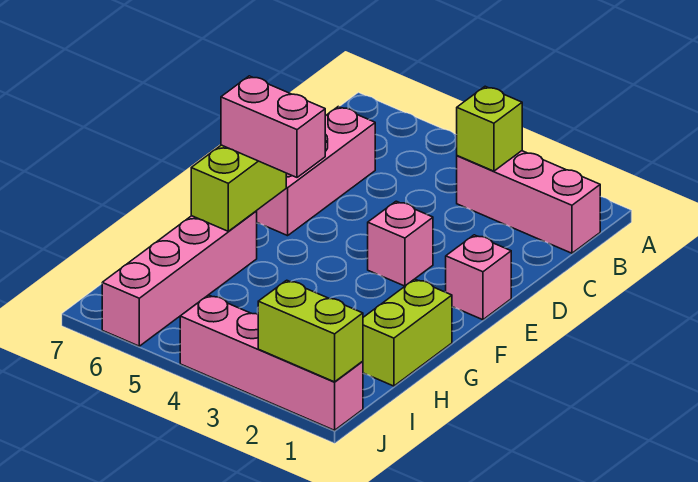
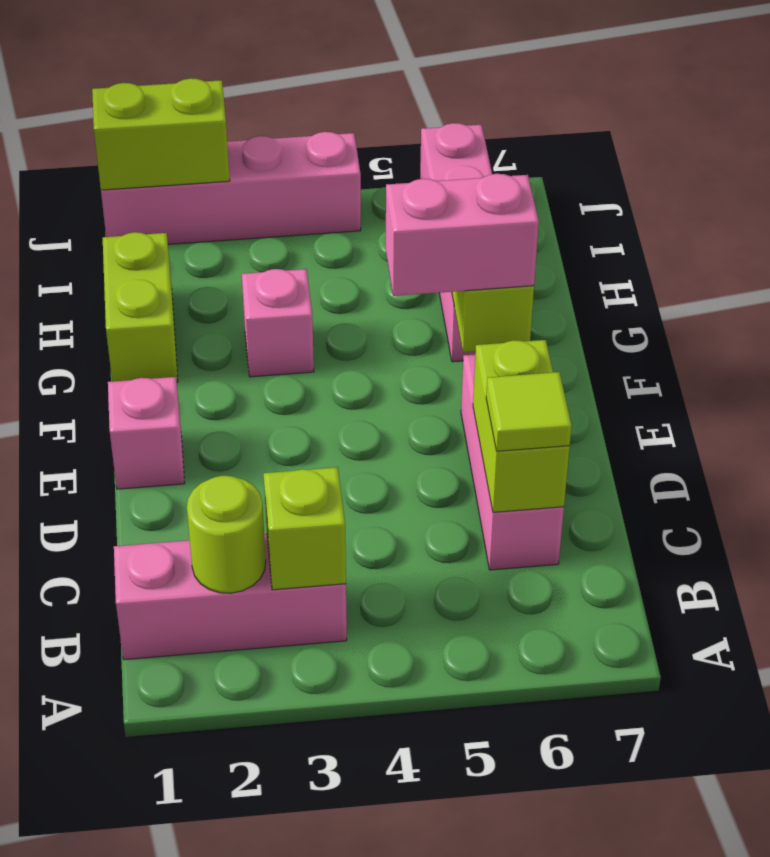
none -> lime round brick B2 level 2
none -> lime brick C6:D6 level 2
none -> lime tile C6 level 3
pink brick E3 level 1 -> pink brick G3 level 1

